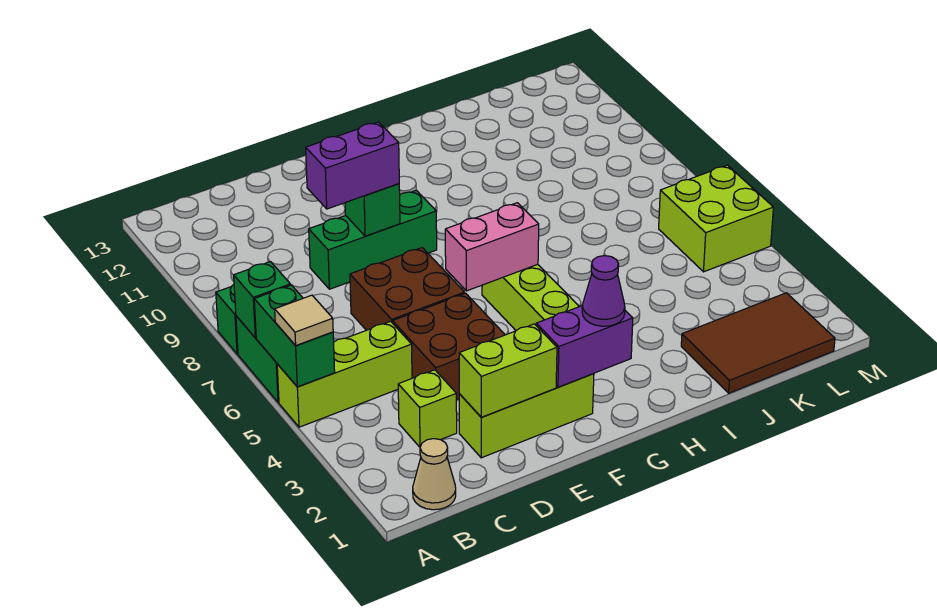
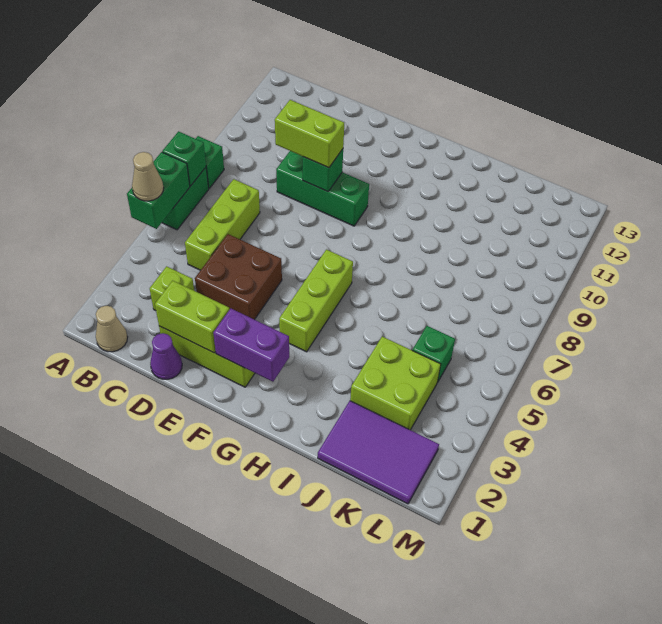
lime brick A5:C5 level 1 -> lime brick C5:C7 level 1
tan tile A5 level 3 -> tan cone A5 level 3
brown brick D6:E7 level 1 -> none
purple brick D9:E9 level 3 -> lime brick D9:E9 level 3
pink brick F6:G6 level 2 -> none
purple cone G2 level 3 -> purple cone D1 level 1
brown tile J1:L2 level 1 -> purple tile J1:L2 level 1
none -> green brick K5 level 1
lime brick L5:M6 level 1 -> lime brick J3:K4 level 1

